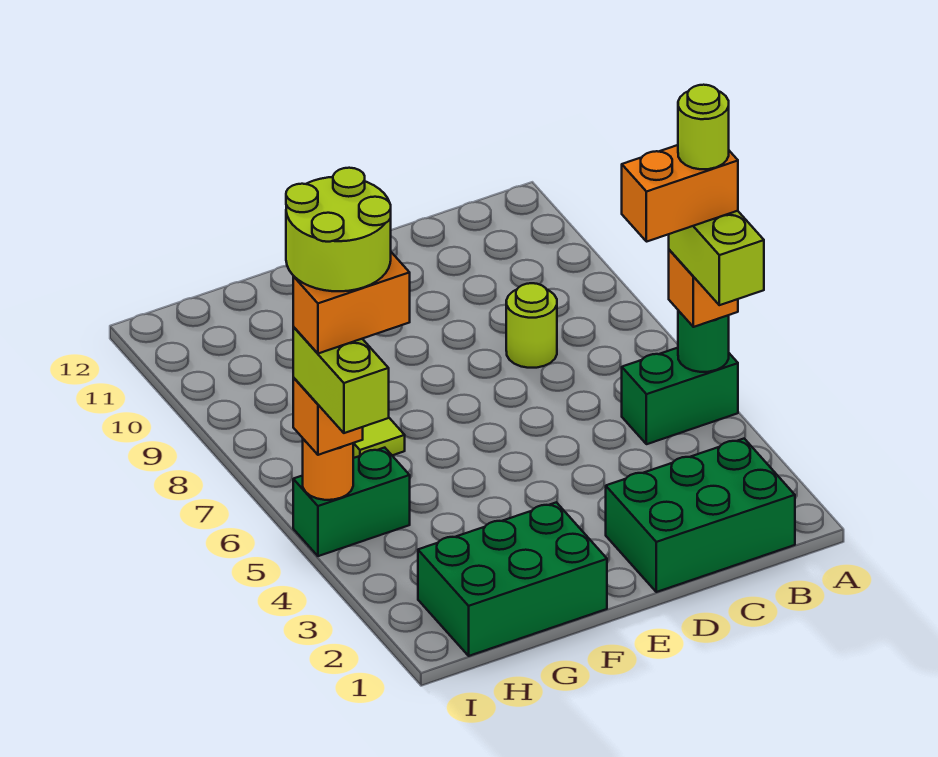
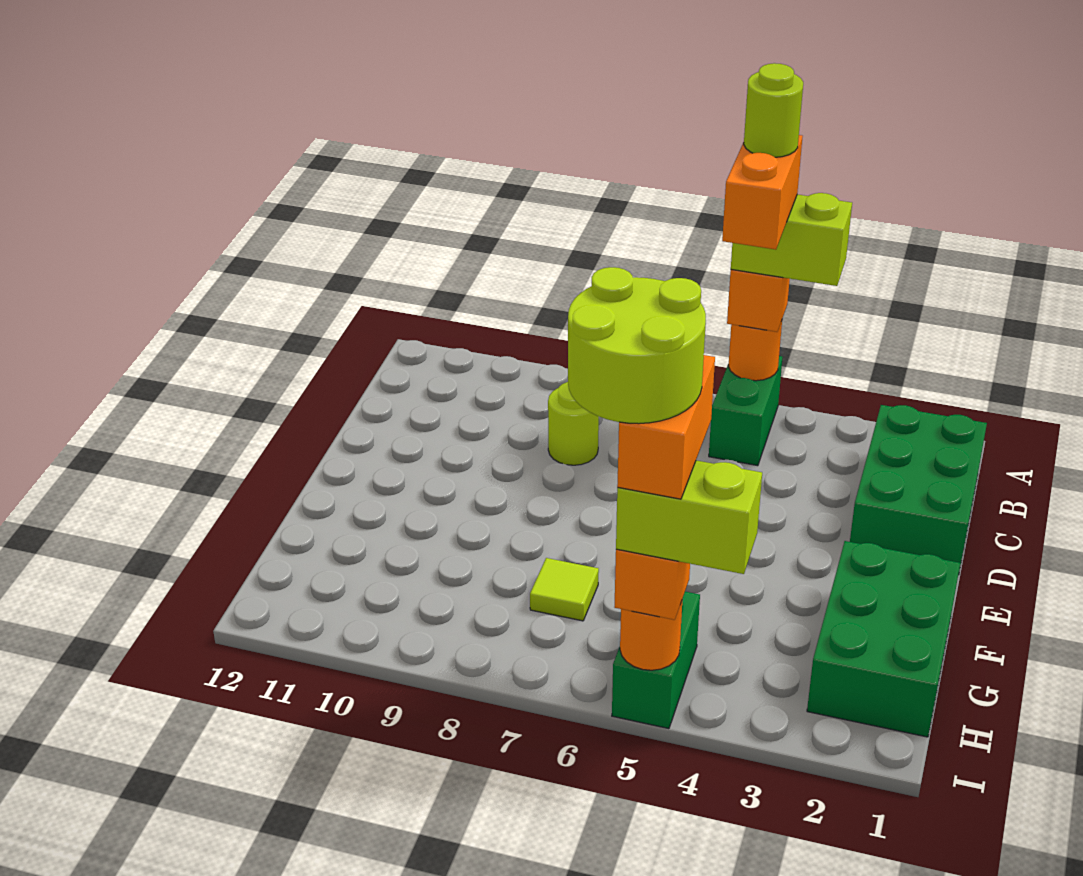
green round brick A5 level 2 -> orange round brick A5 level 2

